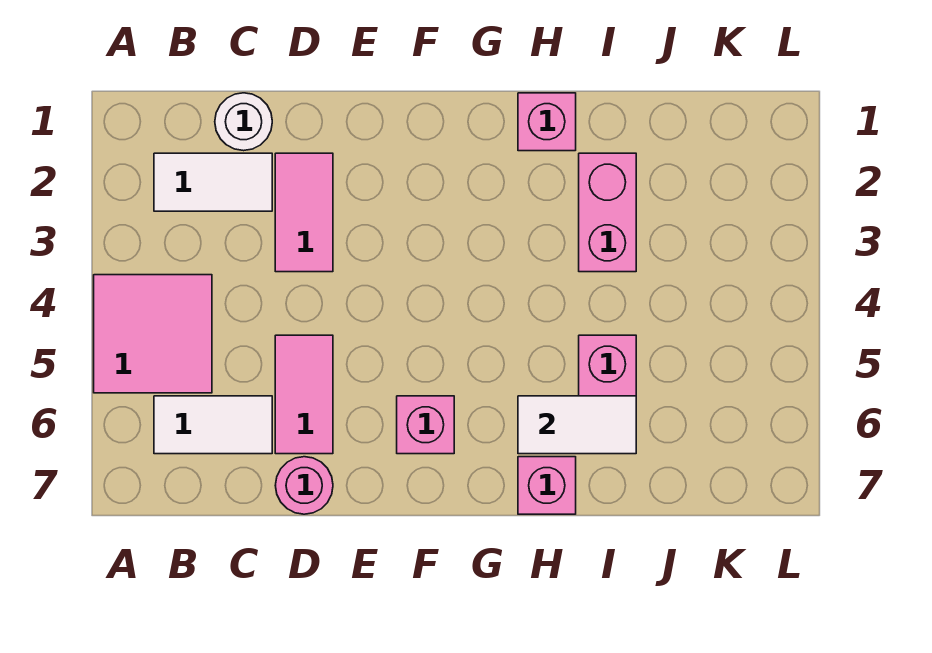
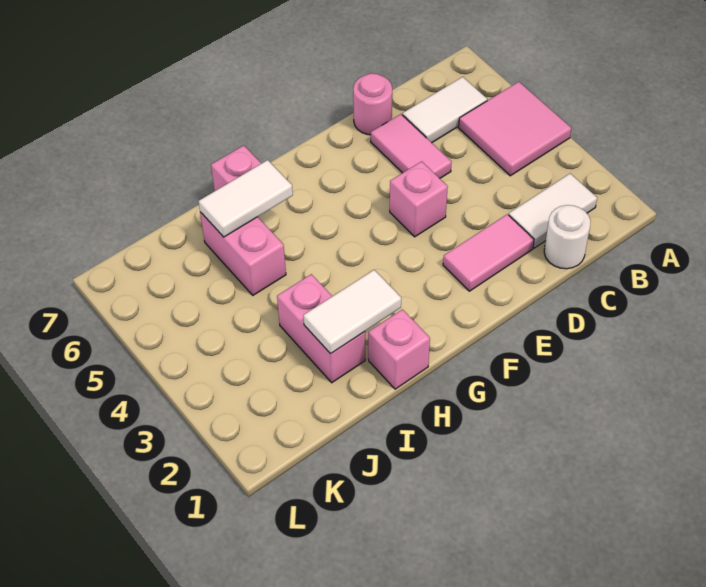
pink tile D2:D3 level 1 -> pink tile D2:E2 level 1
pink brick F6 level 1 -> pink brick E4 level 1
none -> white tile H2:I2 level 2

